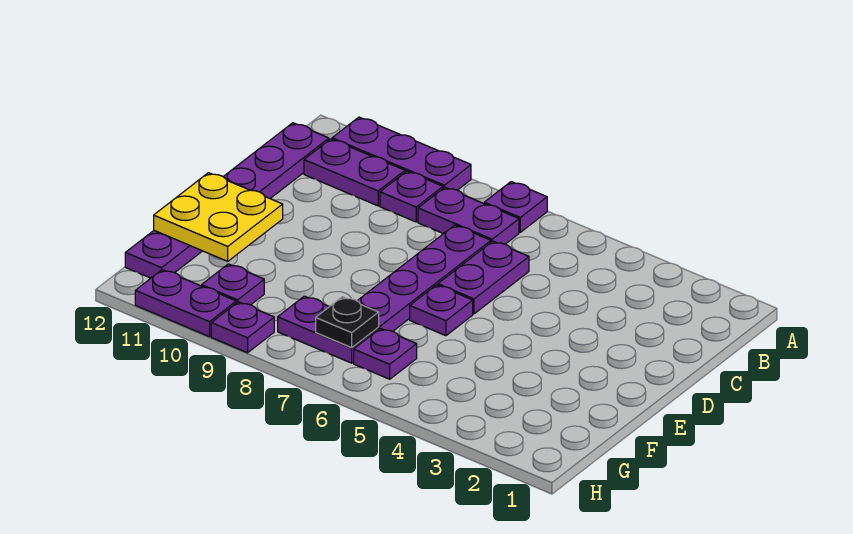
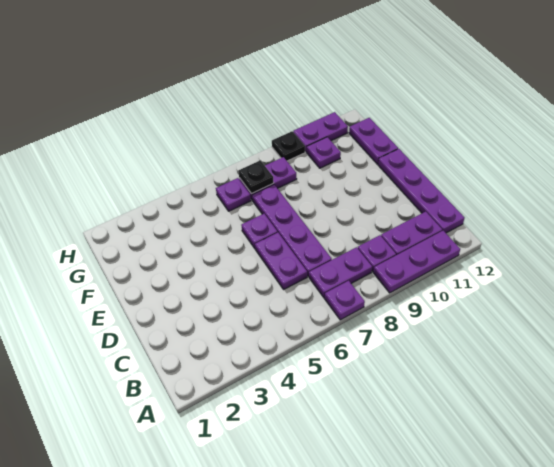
yellow plate E11:F12 level 2 -> none
purple plate H9 level 1 -> black plate H9 level 1

